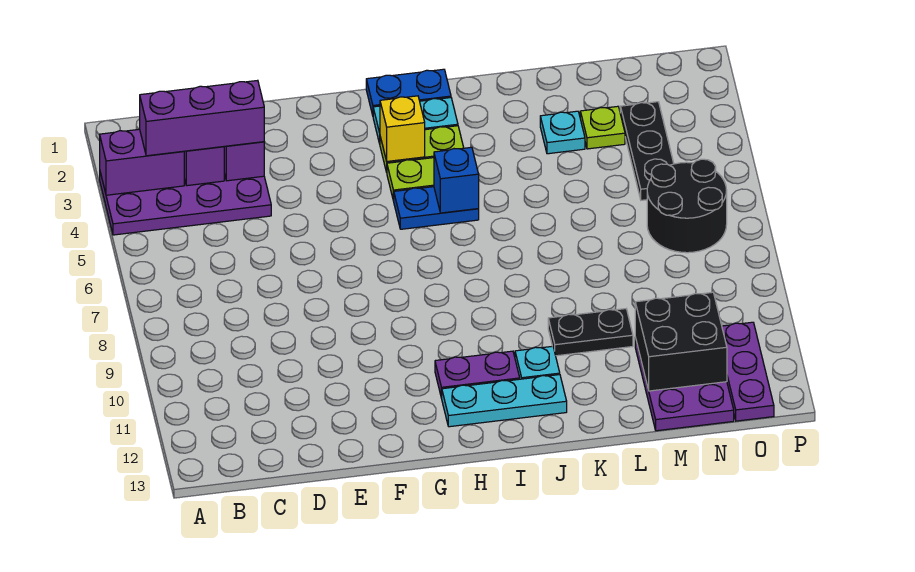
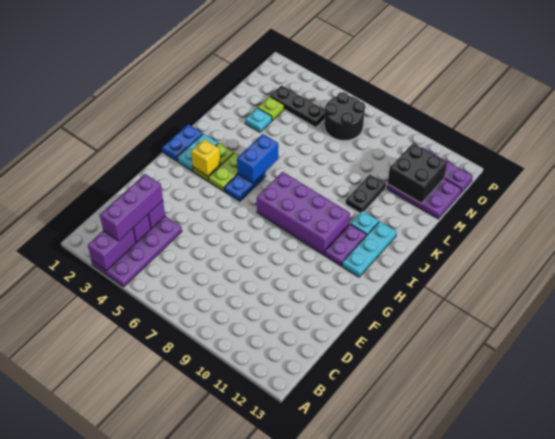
none -> purple brick H7:I10 level 1
blue brick I5 level 2 -> blue brick I5:J5 level 2

